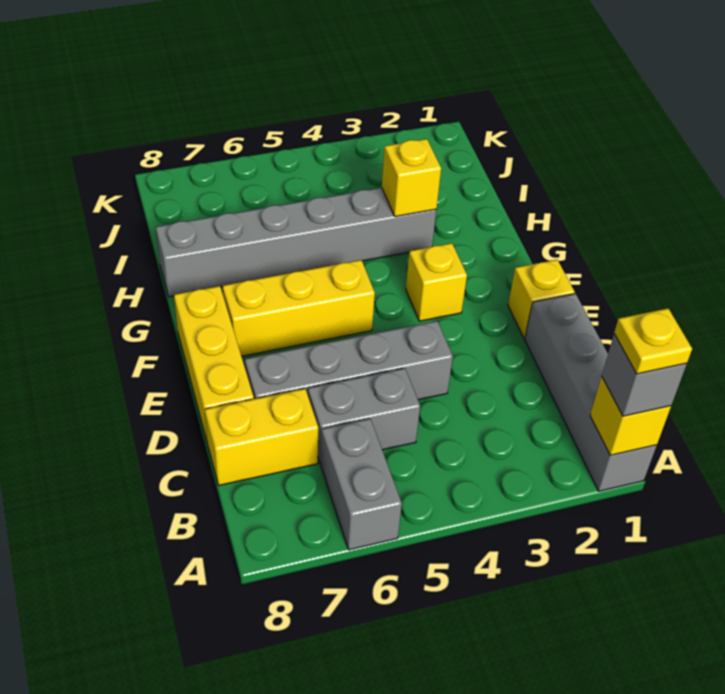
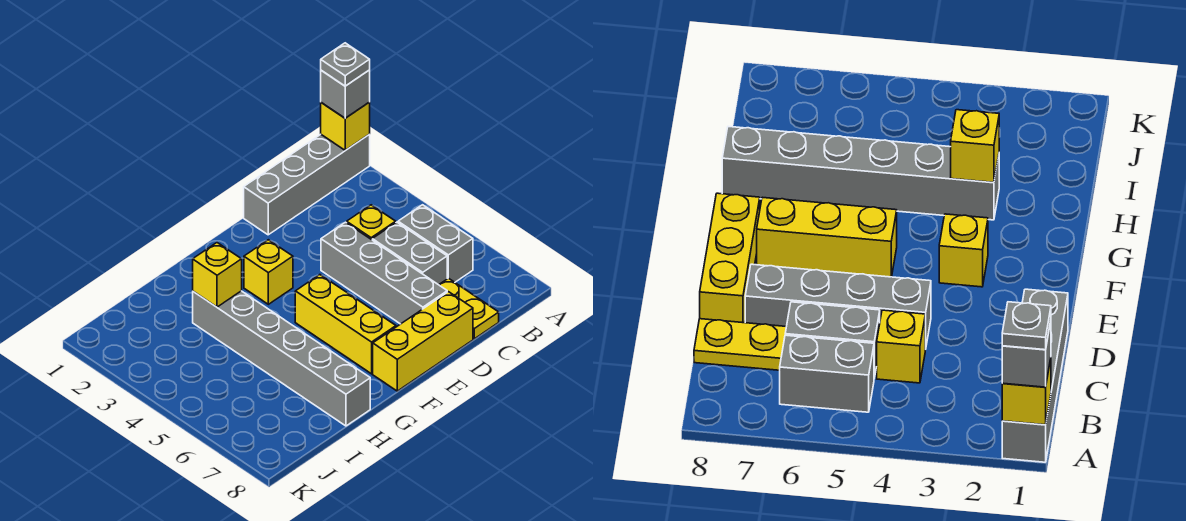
yellow plate A1 level 4 -> grey plate A1 level 4
grey brick A6:B6 level 1 -> grey brick B5:B6 level 1
yellow brick C7:C8 level 1 -> yellow plate C7:C8 level 1
yellow brick E1 level 1 -> yellow brick C4 level 1

